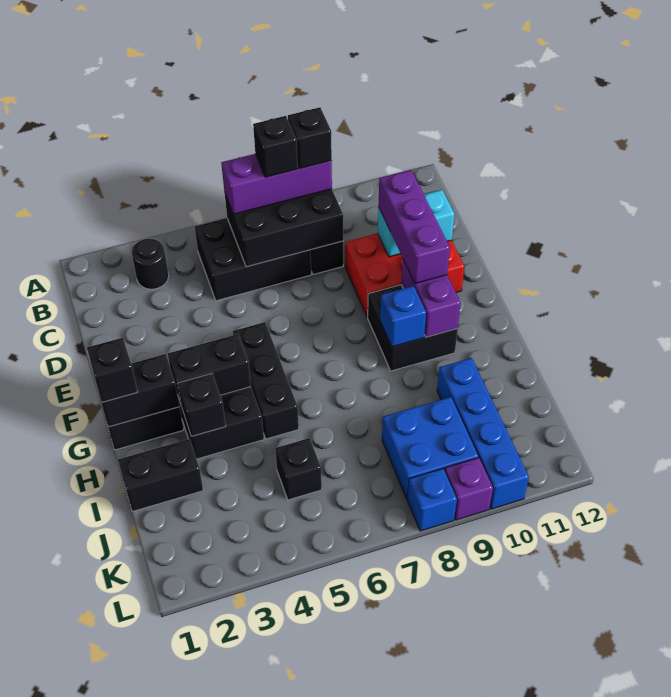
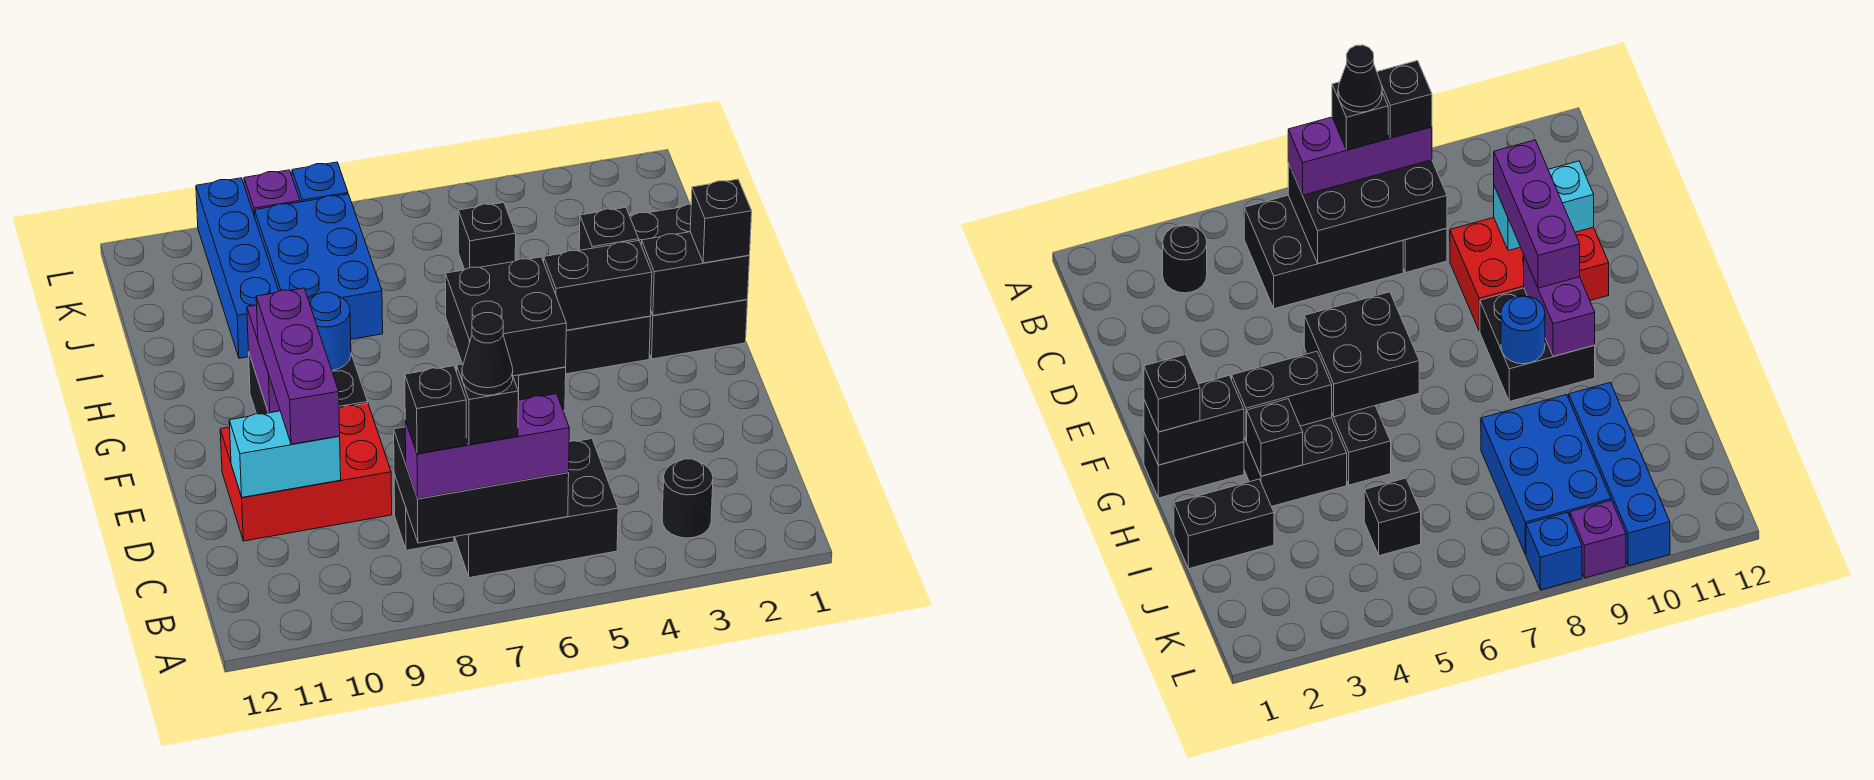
none -> black cone B7 level 5
none -> black brick F5:G6 level 2
blue brick G9 level 2 -> blue round brick G9 level 2
blue brick J8:K9 level 1 -> blue brick I8:K9 level 1

